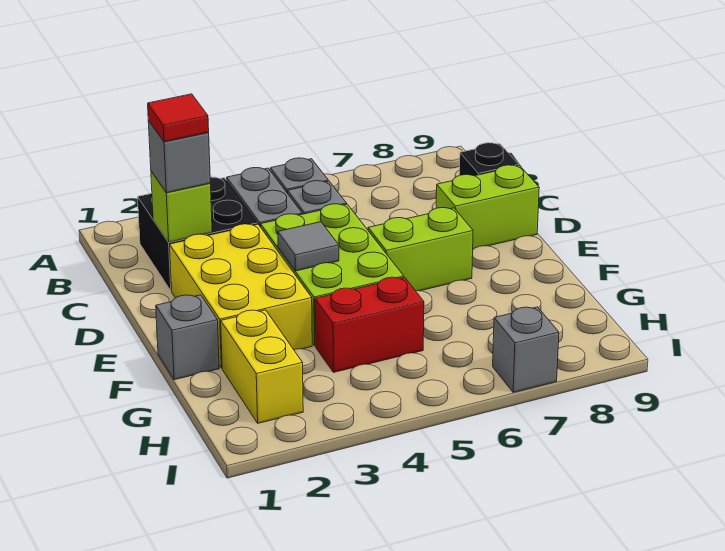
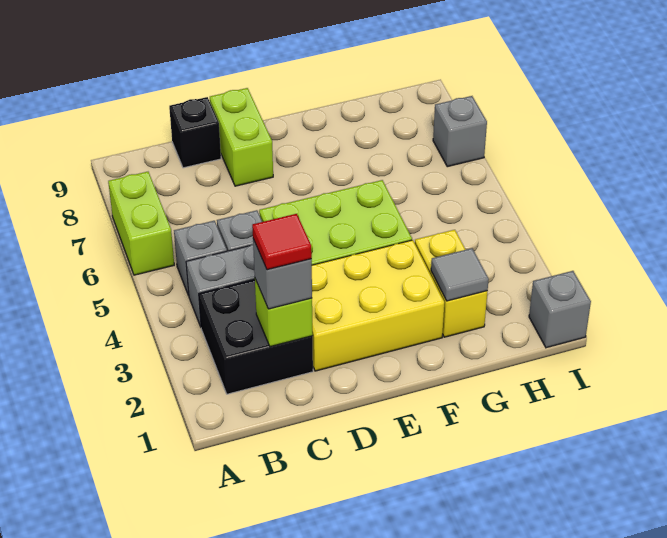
grey tile E4 level 2 -> grey tile G2 level 2
lime brick E6:E7 level 1 -> lime brick A6:A7 level 1
grey brick F1 level 1 -> grey brick I1 level 1
yellow brick G2:H2 level 1 -> yellow brick G2:G3 level 1
red brick G4:G5 level 1 -> none

